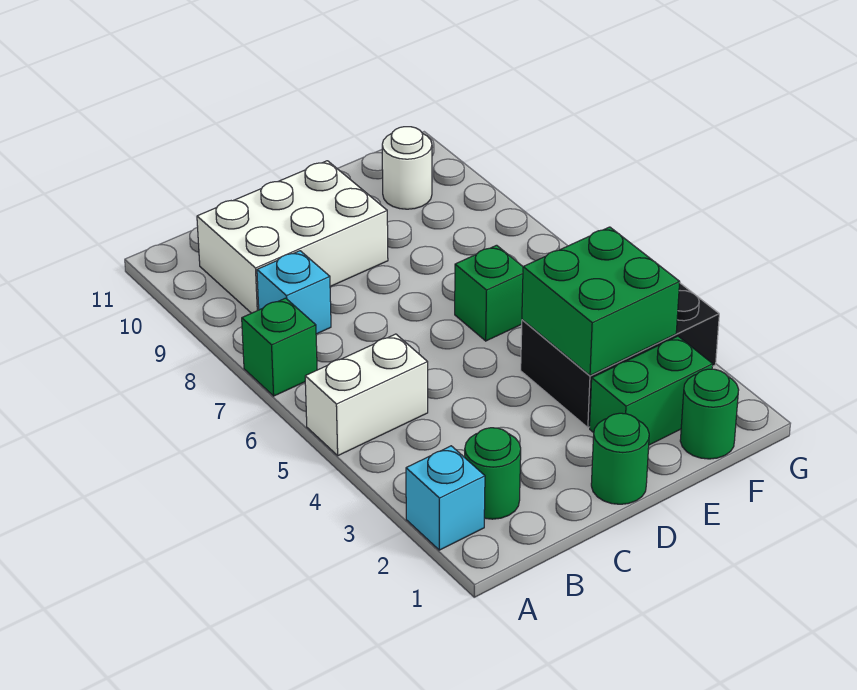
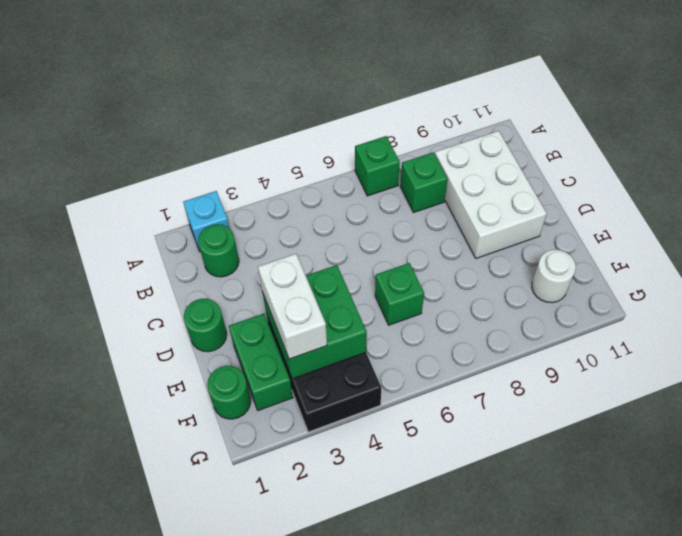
white brick A5:B5 level 1 -> white brick E3:F3 level 3
cyan brick B8 level 1 -> green brick B8 level 1

